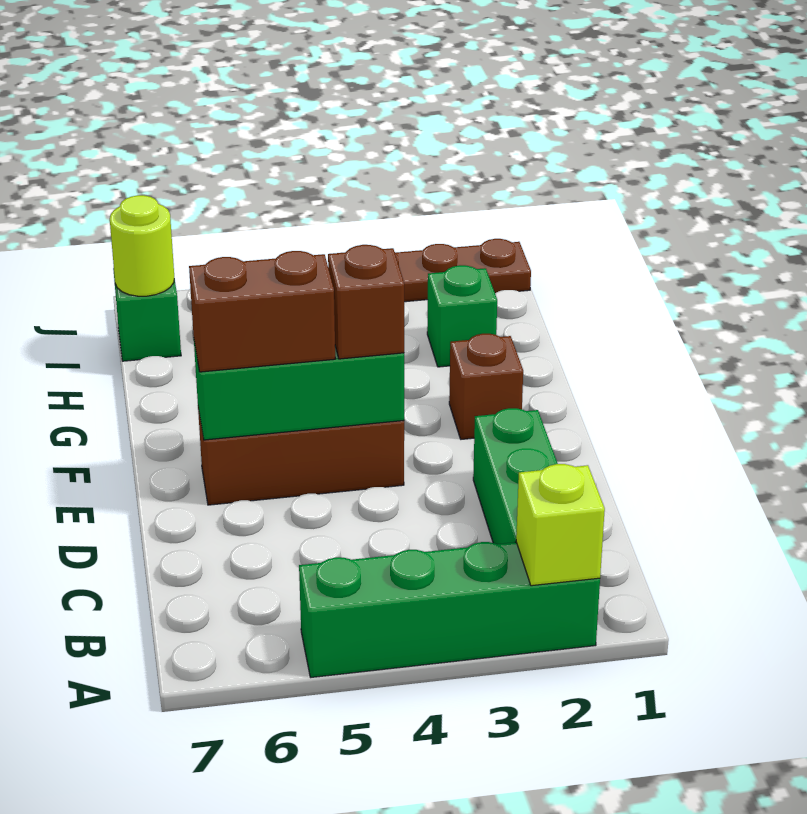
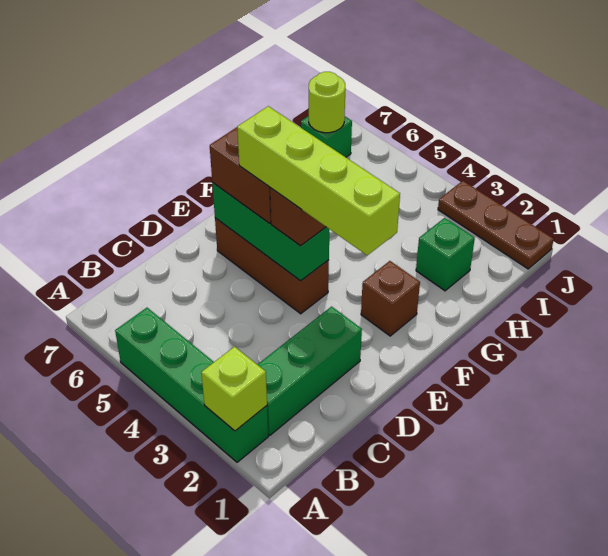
none -> lime brick E2:E5 level 4

